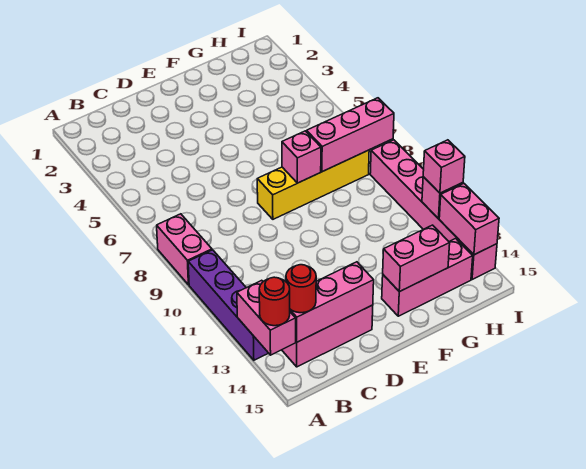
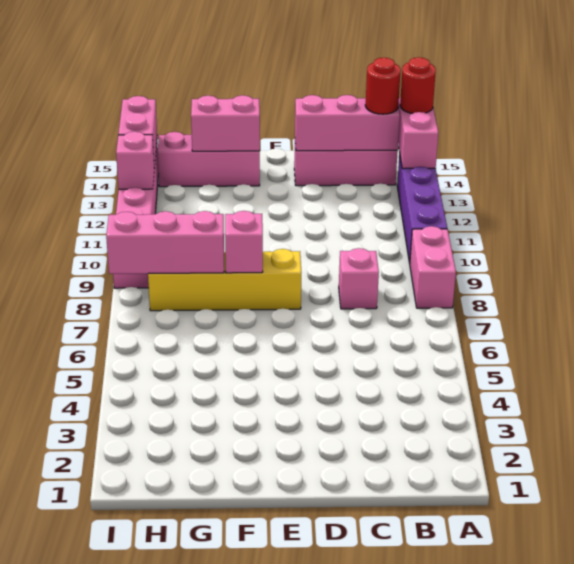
pink brick I12 level 3 -> pink brick C8 level 1

